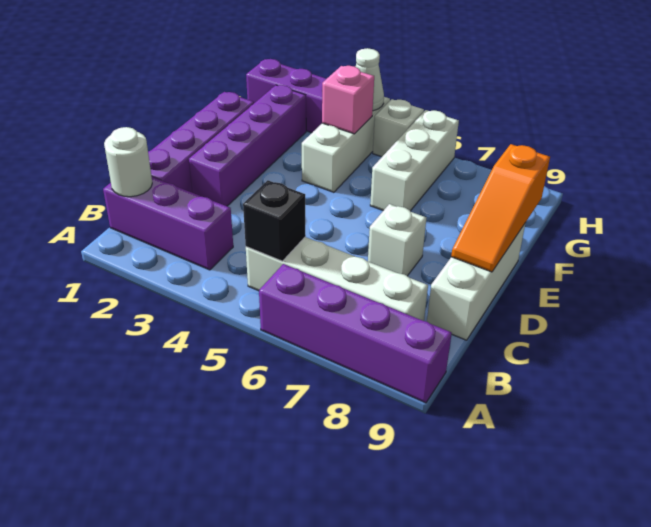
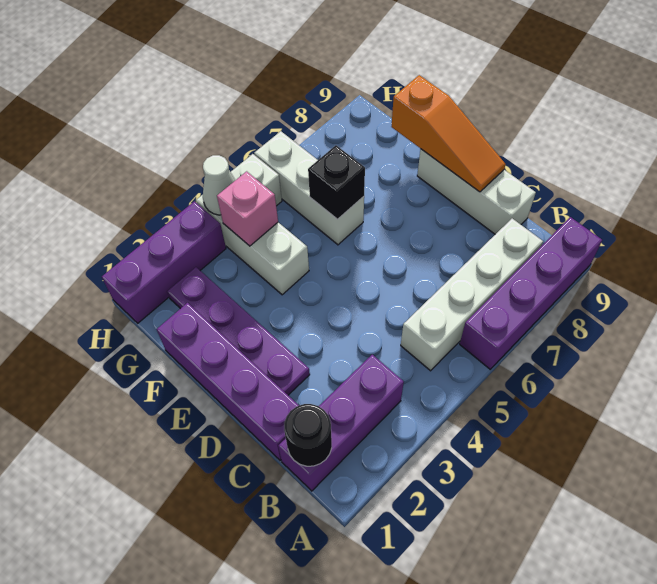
white round brick B1 level 2 -> black round brick B1 level 2
black brick B5 level 2 -> black brick F6 level 2
purple brick D2:G2 level 1 -> purple plate D2:G2 level 1
white brick D7 level 1 -> none

